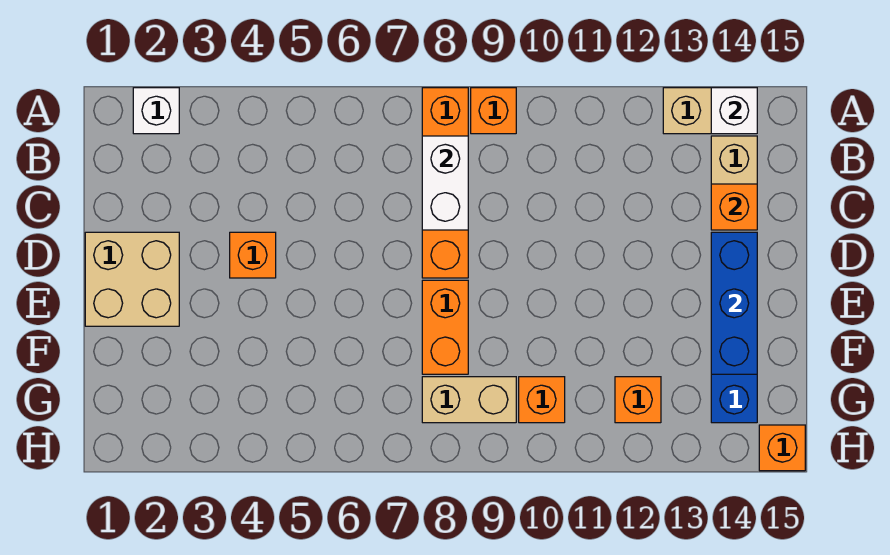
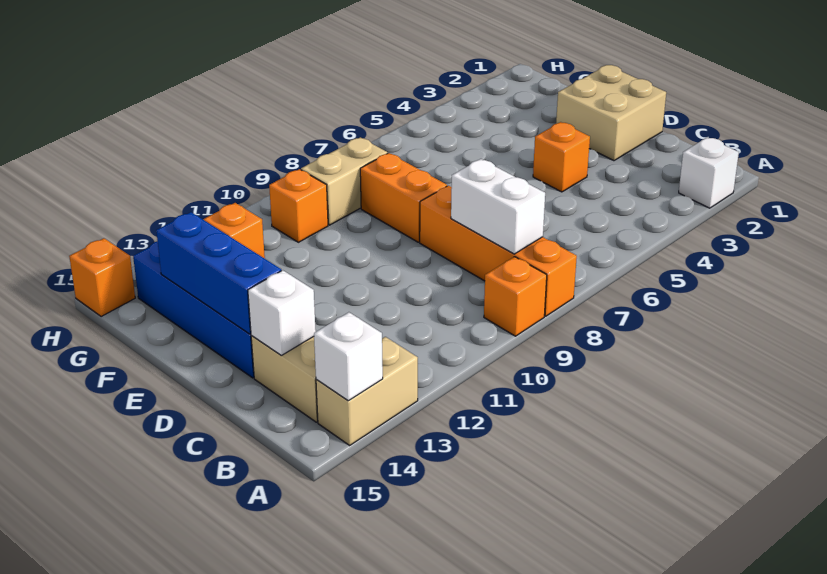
orange brick C14 level 2 -> white brick C14 level 2

